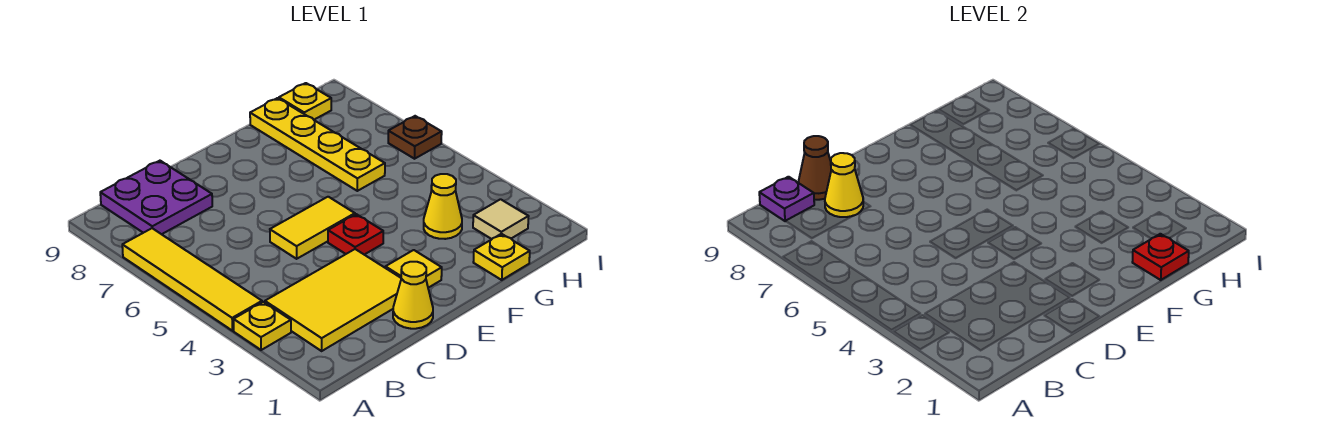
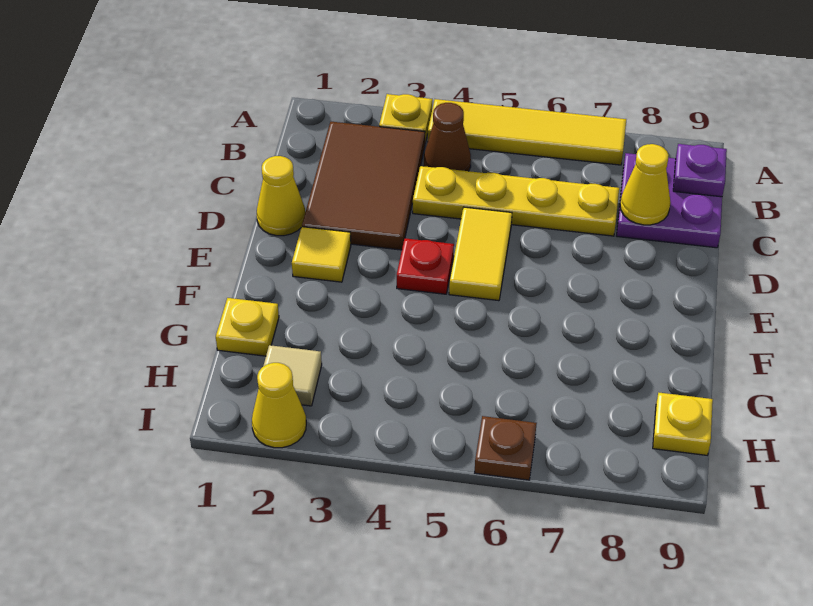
yellow tile B2:D3 level 1 -> brown tile B2:D3 level 1
brown cone C9 level 2 -> brown cone B4 level 1
red plate G1 level 2 -> none
yellow cone G3 level 1 -> yellow cone I2 level 1
yellow plate G6:G9 level 1 -> yellow plate C4:C7 level 1

